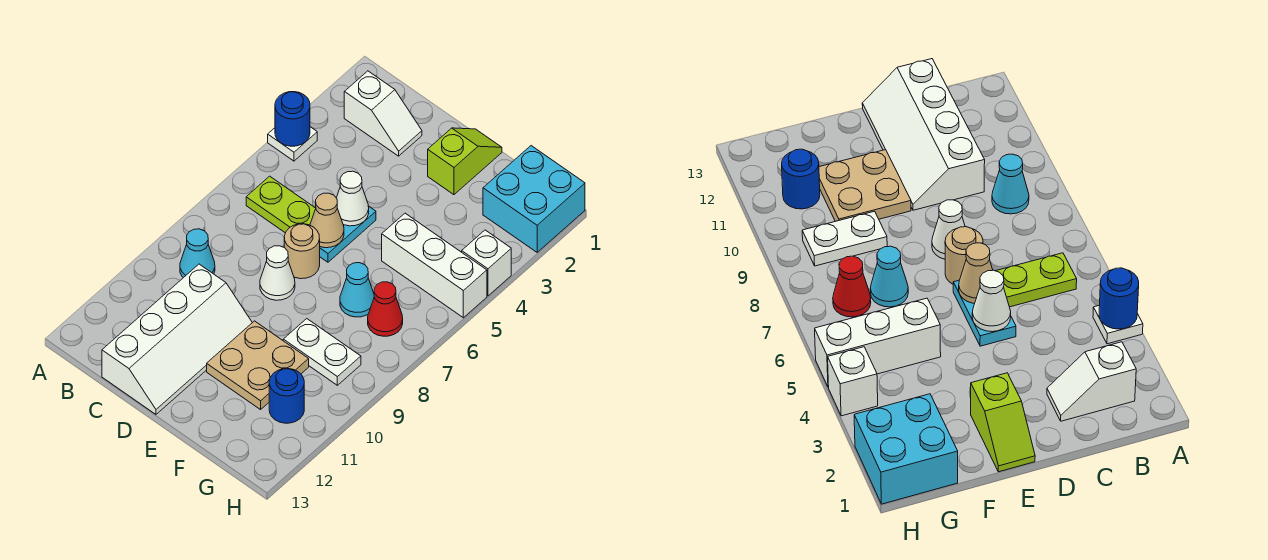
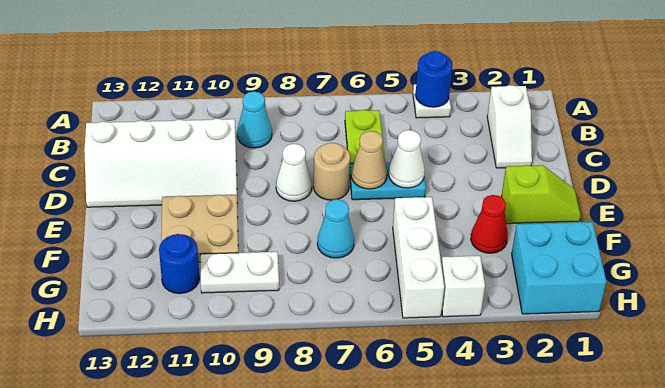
white plate F9:G9 level 1 -> white plate G9:G10 level 1
red cone G7 level 1 -> red cone F3 level 1

